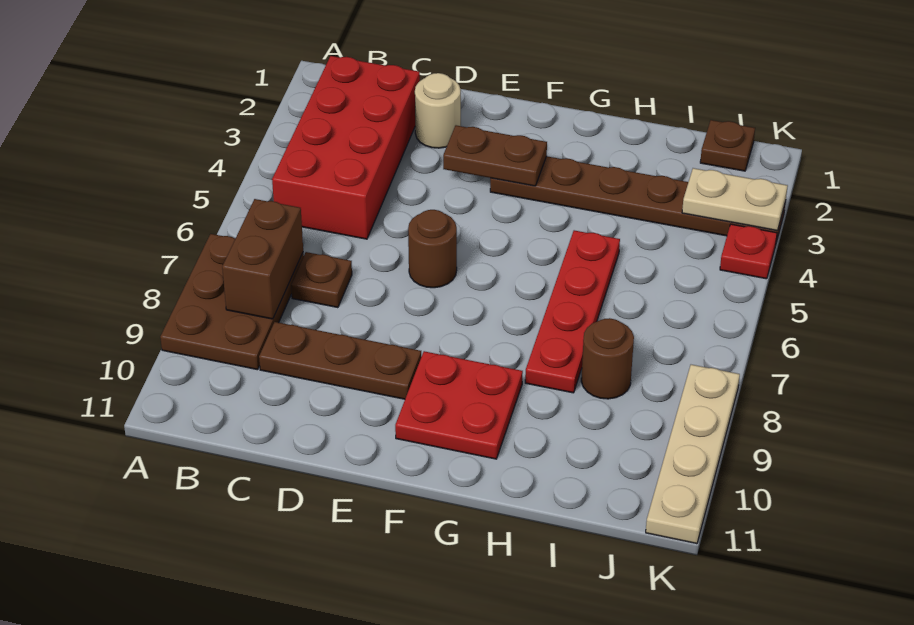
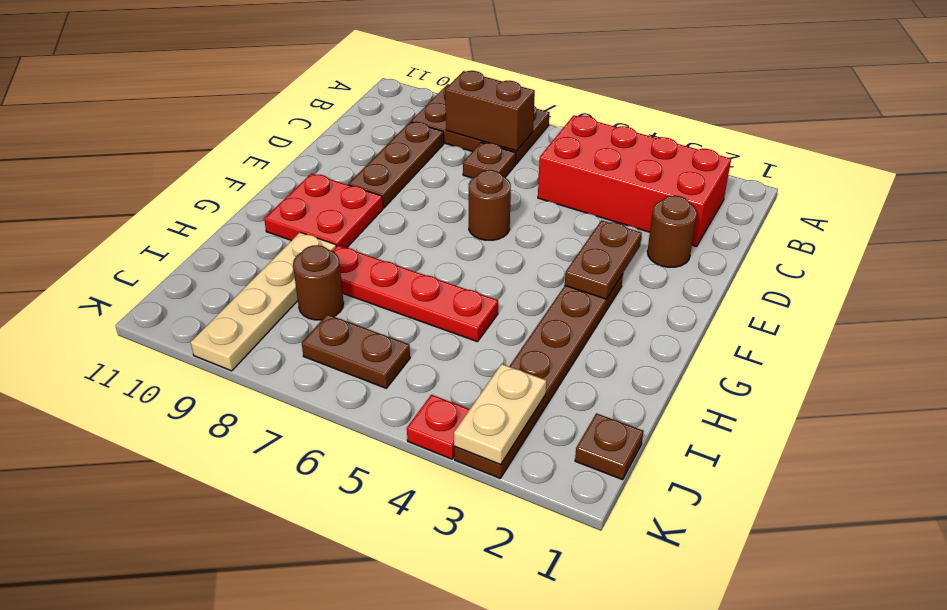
tan round brick D2 level 1 -> brown round brick D2 level 1
none -> brown plate J6:J7 level 1
tan plate K8:K11 level 1 -> tan plate H9:K9 level 1

